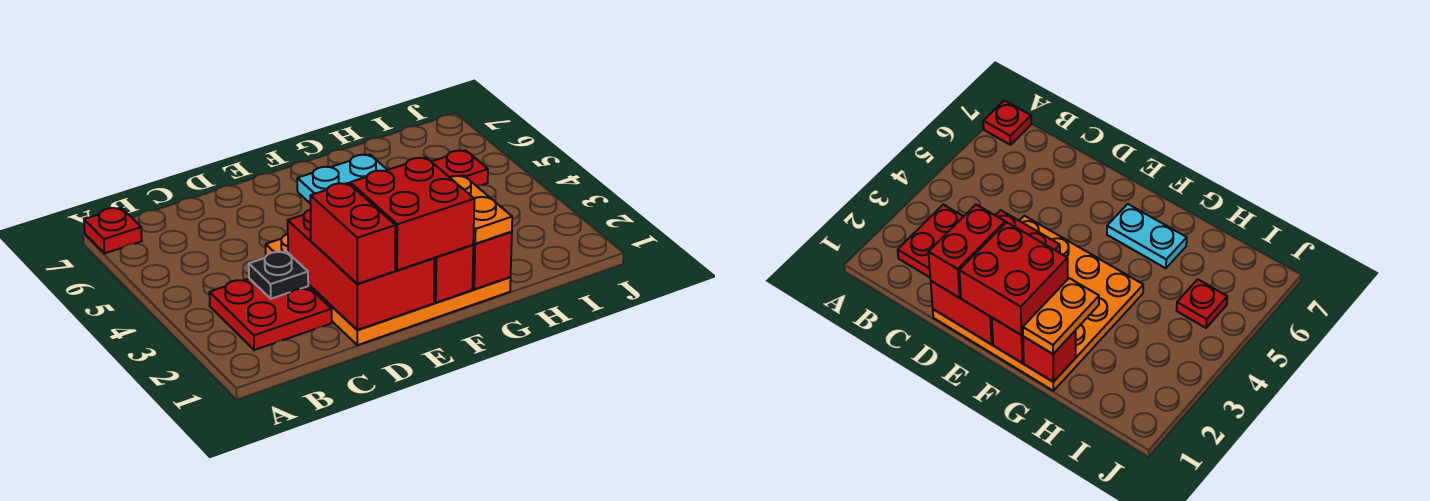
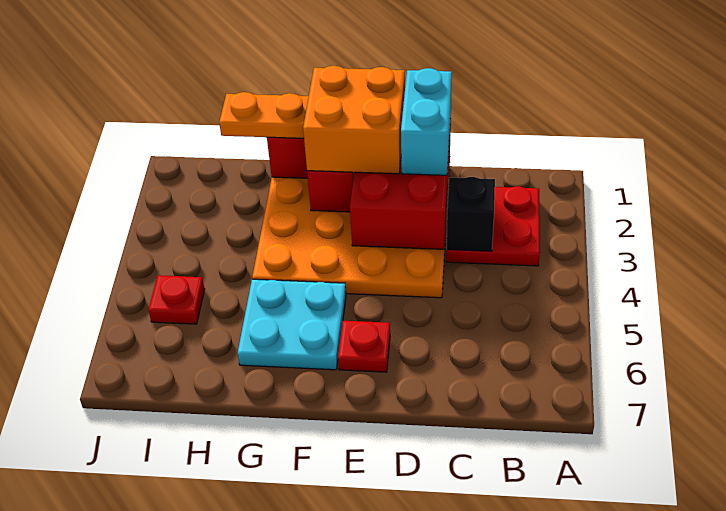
red plate A7 level 1 -> red plate E6 level 1
black plate C3 level 2 -> black brick C3 level 2
red brick D1:D2 level 3 -> cyan brick D1:D2 level 3
red brick E1:F2 level 3 -> orange brick E1:F2 level 3
cyan plate F6:G6 level 1 -> cyan plate F5:G6 level 1
orange plate G1:G2 level 3 -> orange plate G1:H1 level 3

